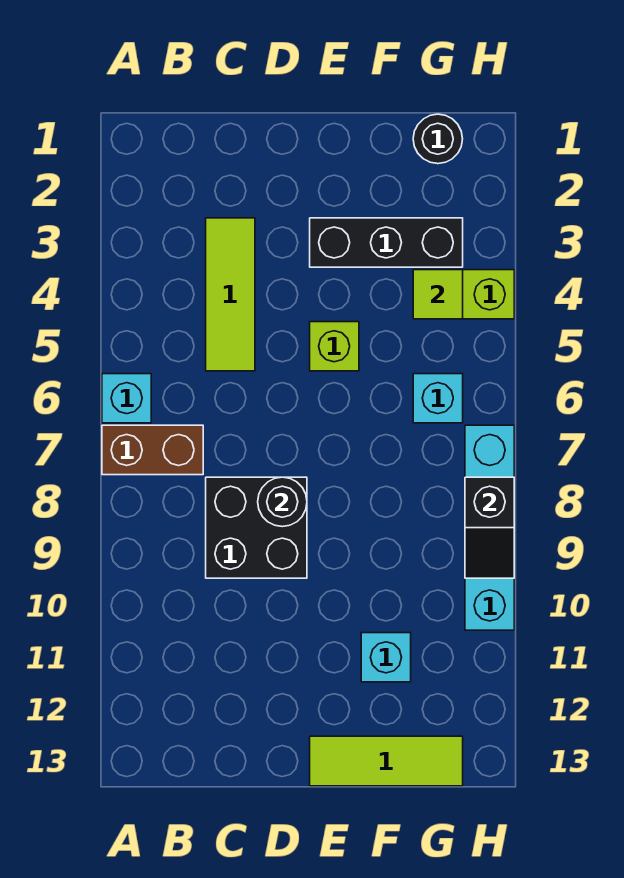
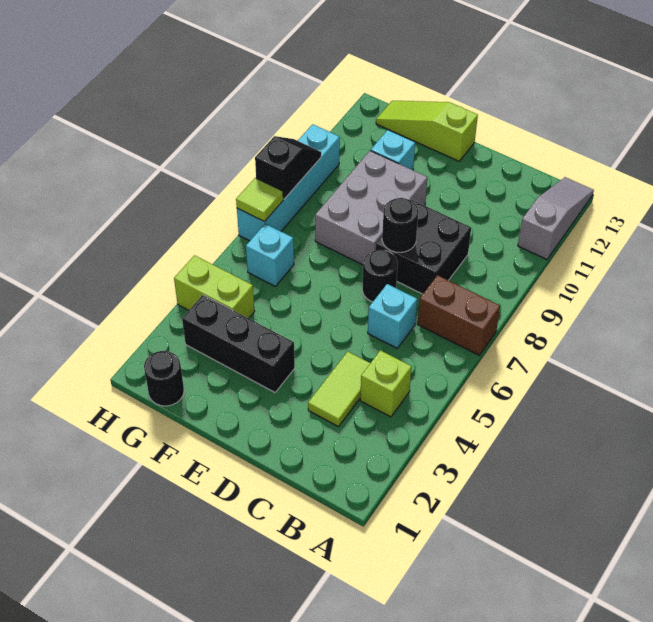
cyan brick A6 level 1 -> cyan brick C6 level 1
none -> grey slope A11:A13 level 1 top 11
lime tile C3:C5 level 1 -> lime tile C3:C4 level 1
none -> black round brick D7 level 1
lime brick E5 level 1 -> lime brick B4 level 1
none -> grey brick E8:F10 level 1
lime tile E13:G13 level 1 -> lime slope E13:G13 level 1 top E
lime tile G4 level 2 -> lime tile H7 level 2

